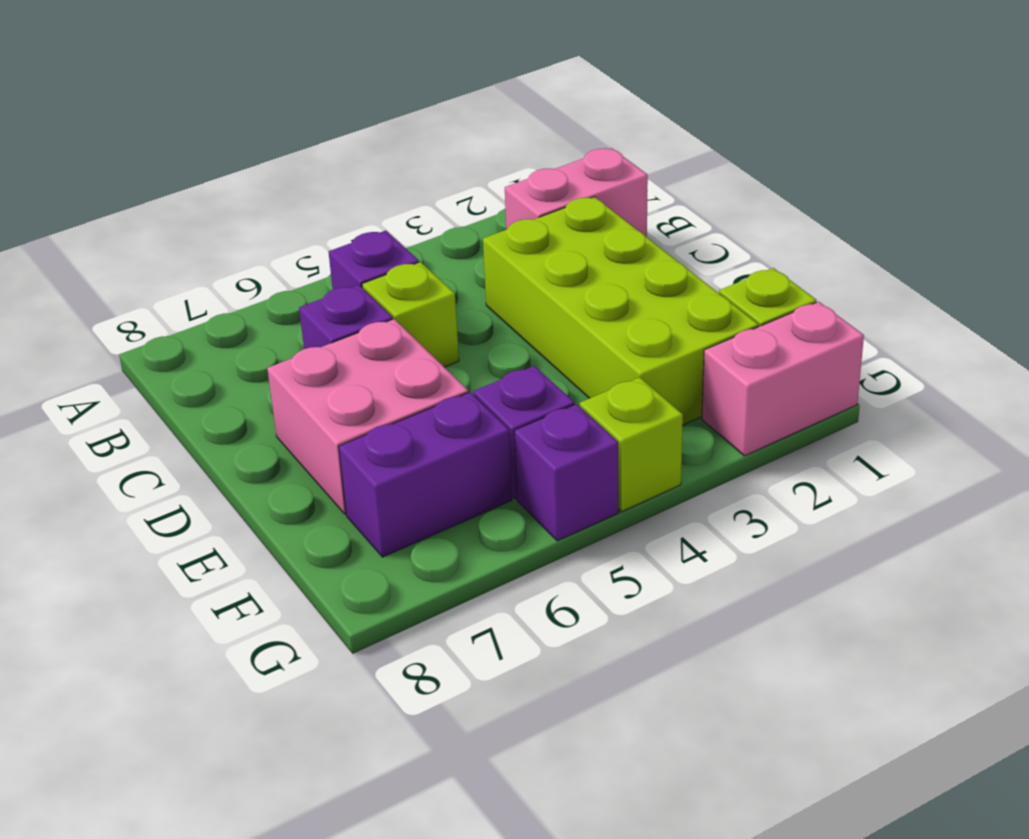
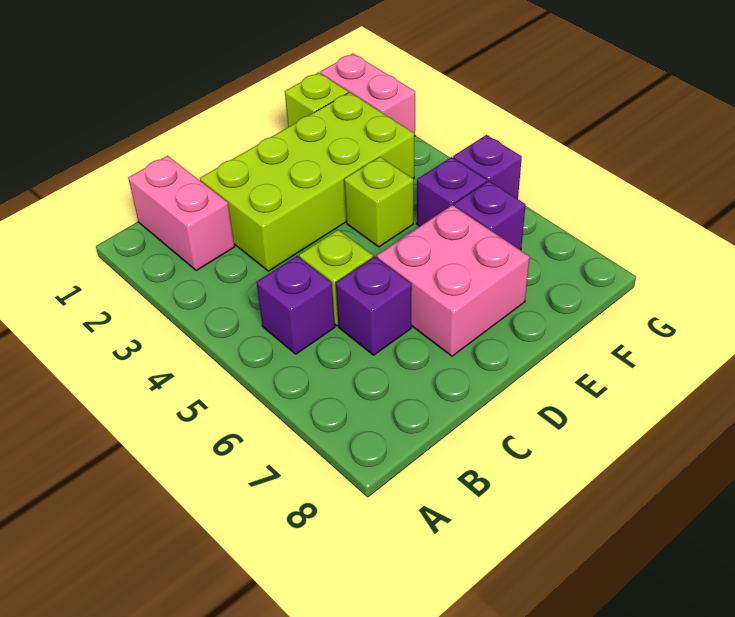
purple brick F6:F7 level 1 -> purple brick F6 level 1
lime brick G4 level 1 -> lime brick E4 level 1

